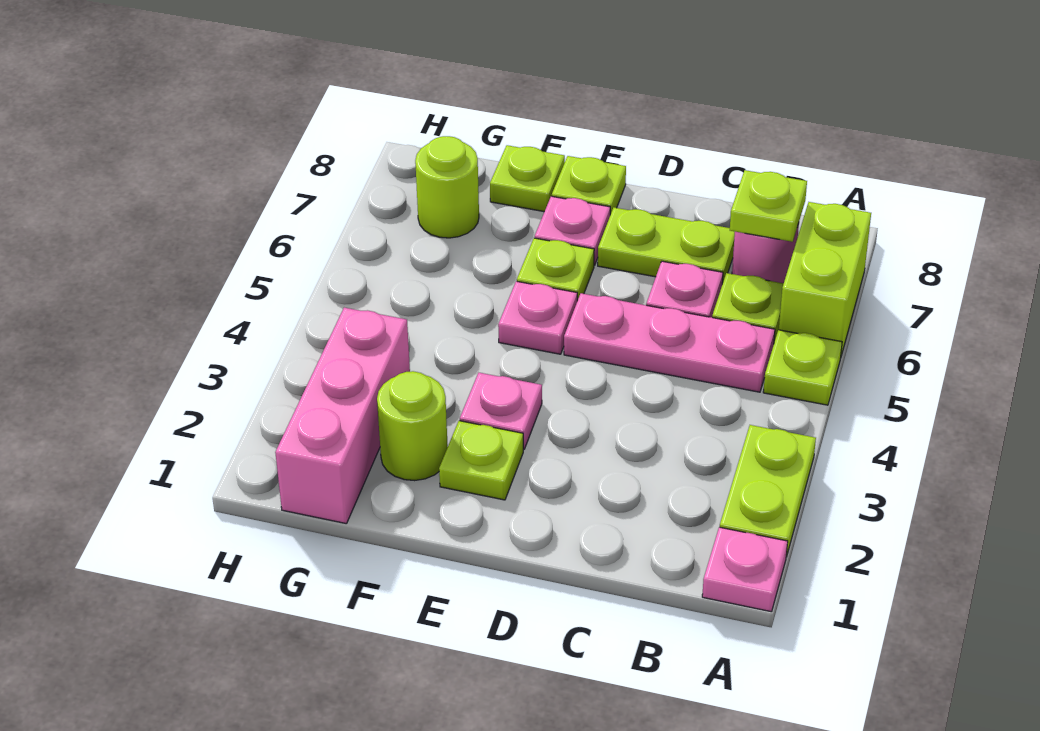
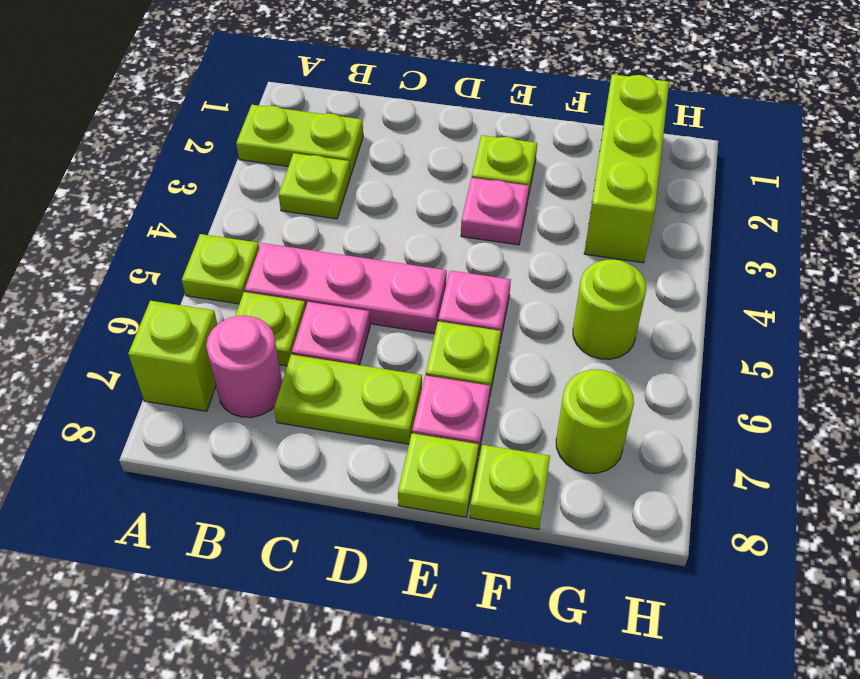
pink plate A1 level 1 -> none
lime plate A2:A3 level 1 -> lime plate A2:B2 level 1
lime brick A6:A7 level 1 -> lime brick A7 level 1
lime plate B7 level 2 -> lime plate B3 level 1
lime round brick F2 level 1 -> lime round brick G5 level 1
pink brick G1:G3 level 1 -> lime brick G1:G3 level 1

